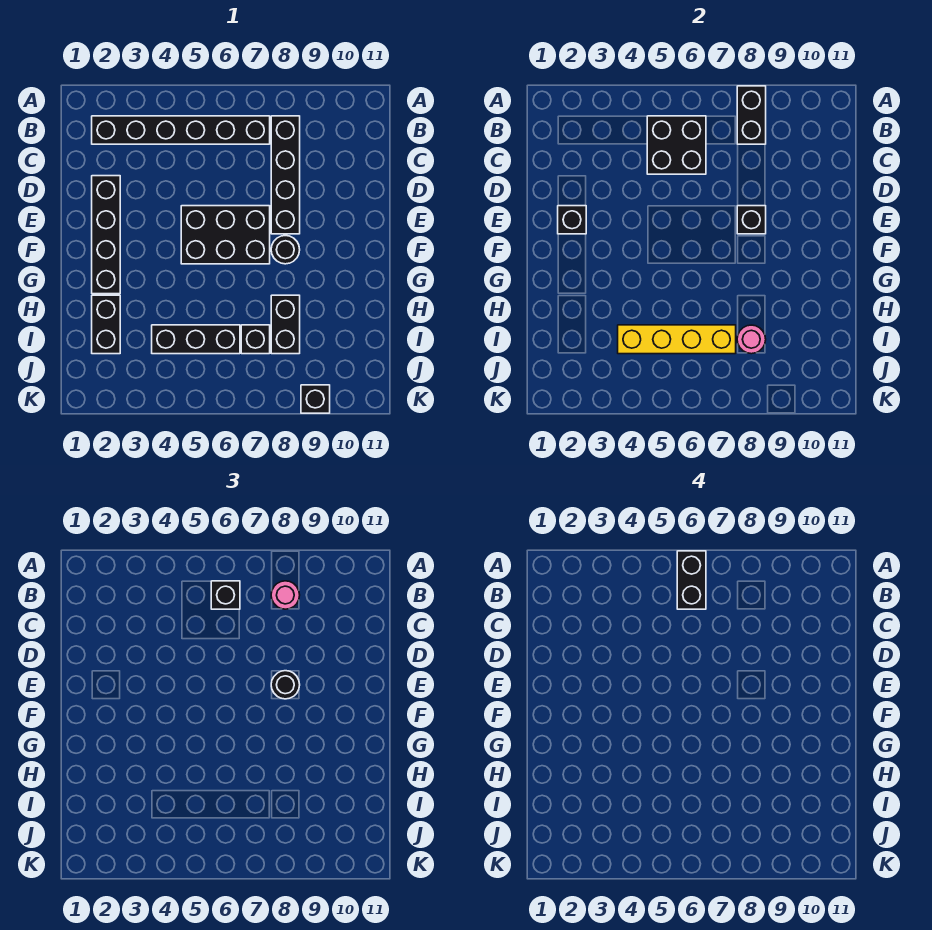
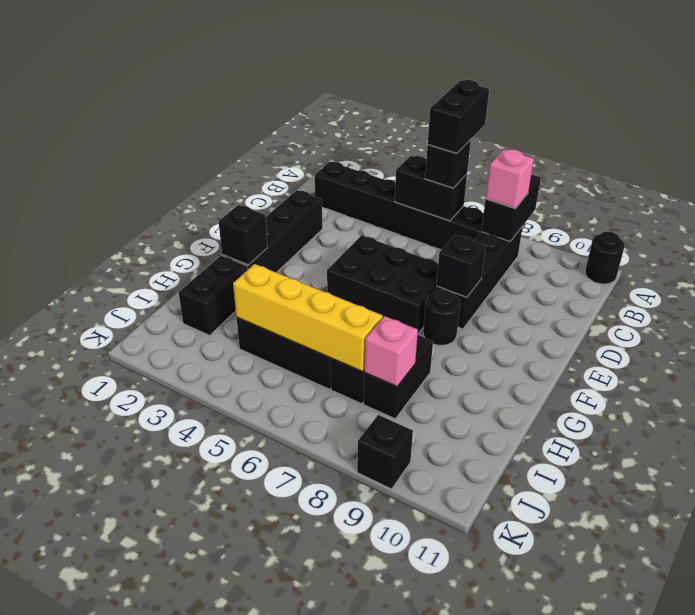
black brick B5:C6 level 2 -> black brick B5:B6 level 2
pink round brick B8 level 3 -> pink brick B8 level 3
black brick E2 level 2 -> black brick G2 level 2
black round brick E8 level 3 -> black round brick A11 level 1
pink round brick I8 level 2 -> pink brick I8 level 2

